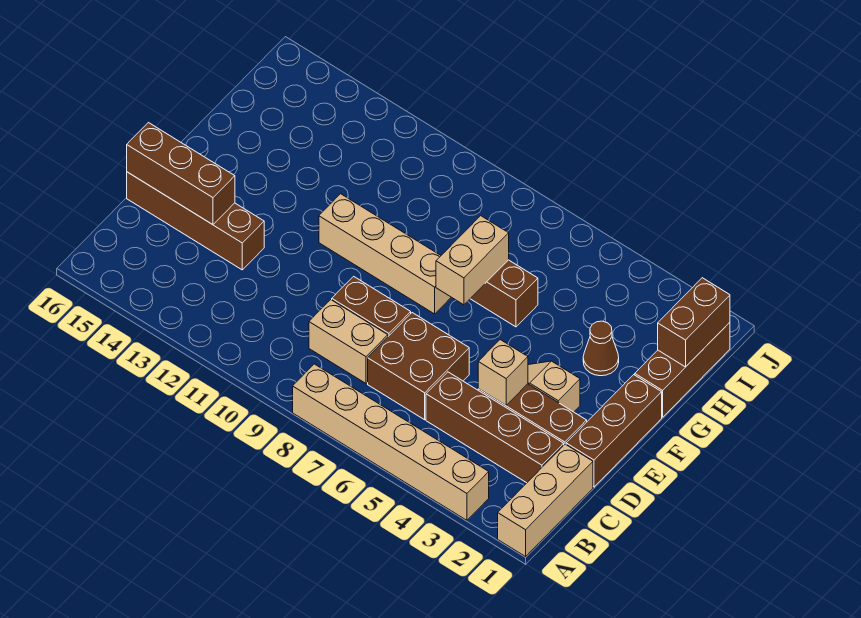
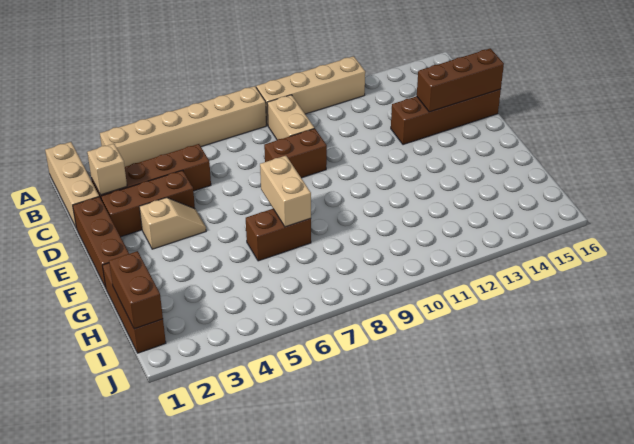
brown brick C6:D7 level 1 -> none
tan brick C8:C9 level 1 -> tan brick B9:C9 level 1
tan brick D4 level 2 -> tan brick C2 level 2
tan brick F8:F11 level 1 -> tan brick A9:A12 level 1
brown cone G3 level 1 -> none

